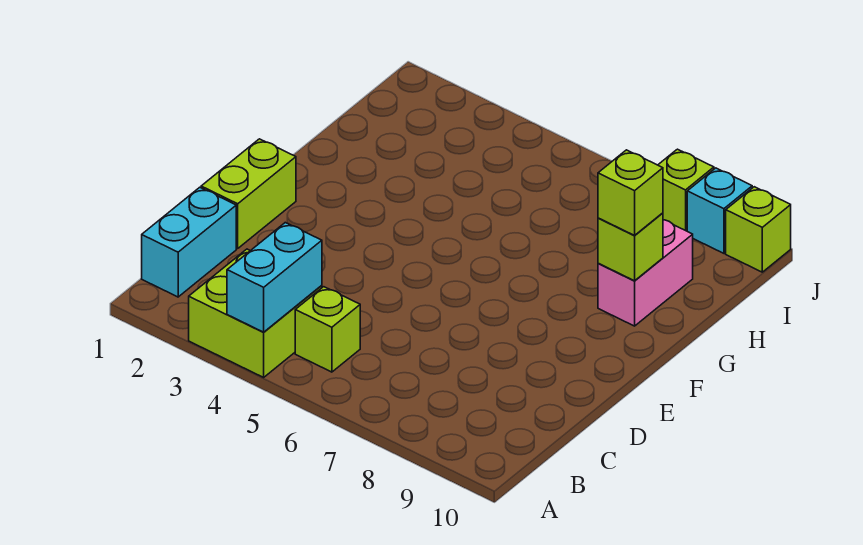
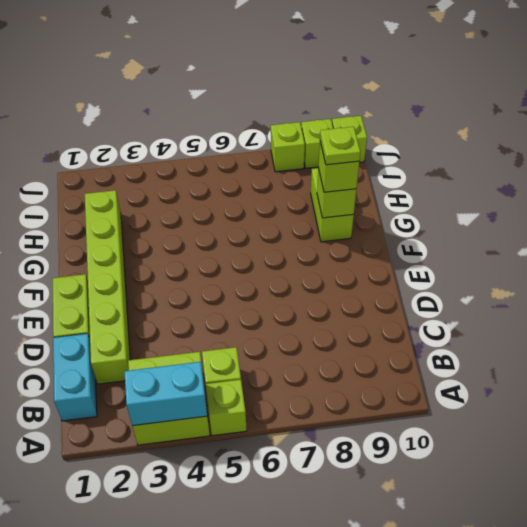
cyan brick A4:B4 level 2 -> cyan brick A3:A4 level 2
none -> lime brick A5 level 1
none -> lime brick C2:H2 level 1
pink brick G9:H9 level 1 -> lime brick G9:H9 level 1
none -> lime plate G9 level 4
cyan brick J9 level 1 -> lime brick J9 level 1

